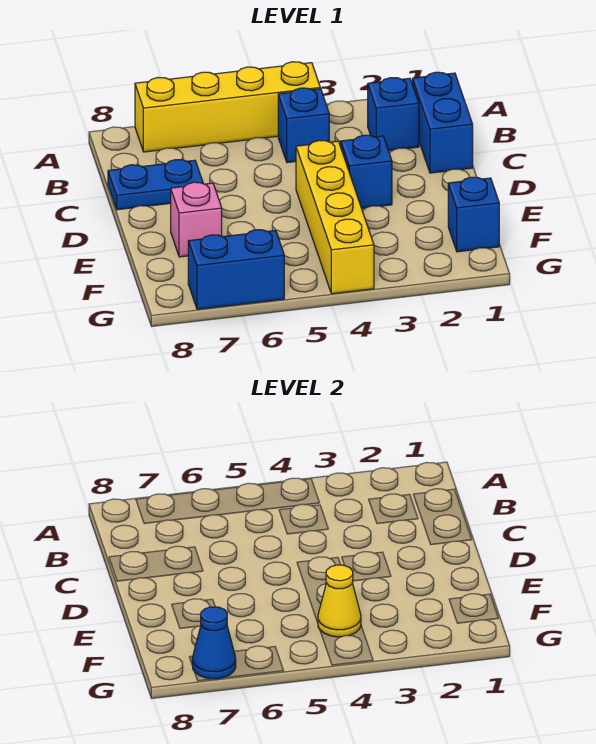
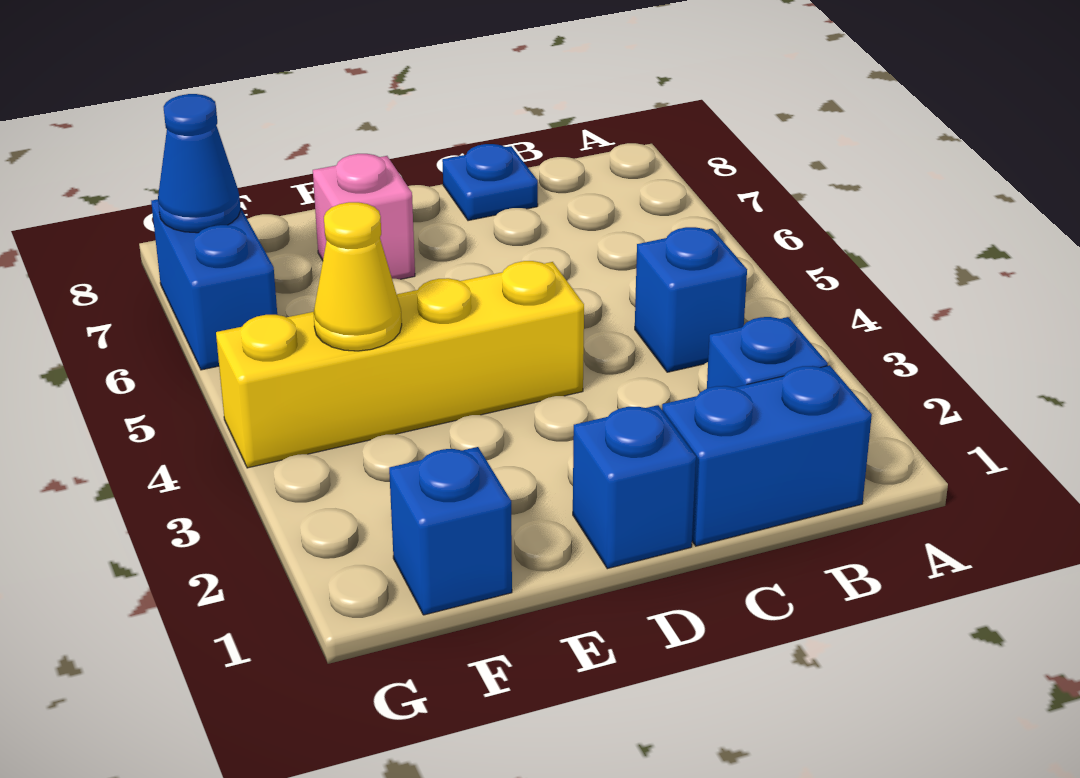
yellow brick A4:A7 level 1 -> none
blue plate C7:C8 level 1 -> blue plate C8 level 1
blue brick D3 level 1 -> blue brick D1 level 1

